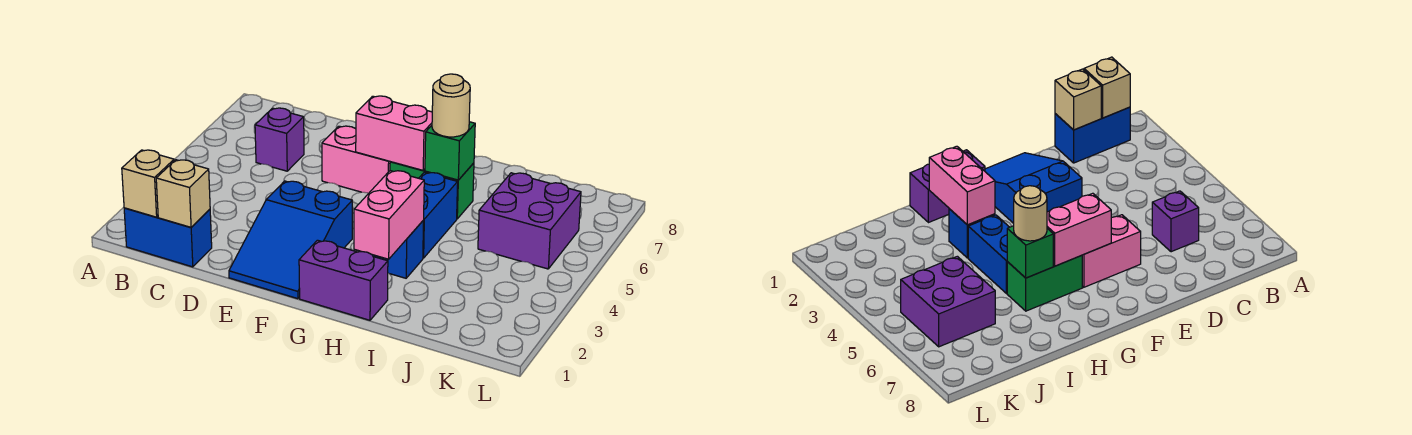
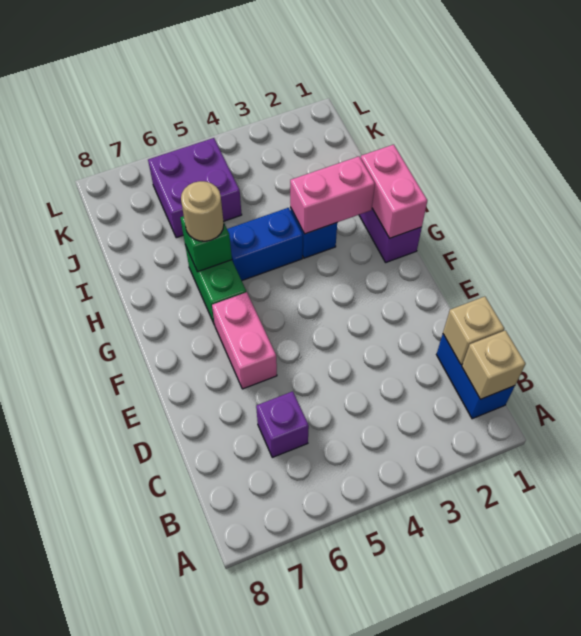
blue slope E1:F3 level 1 top 3 -> none
pink brick F6:G6 level 2 -> pink brick G1:H1 level 2

